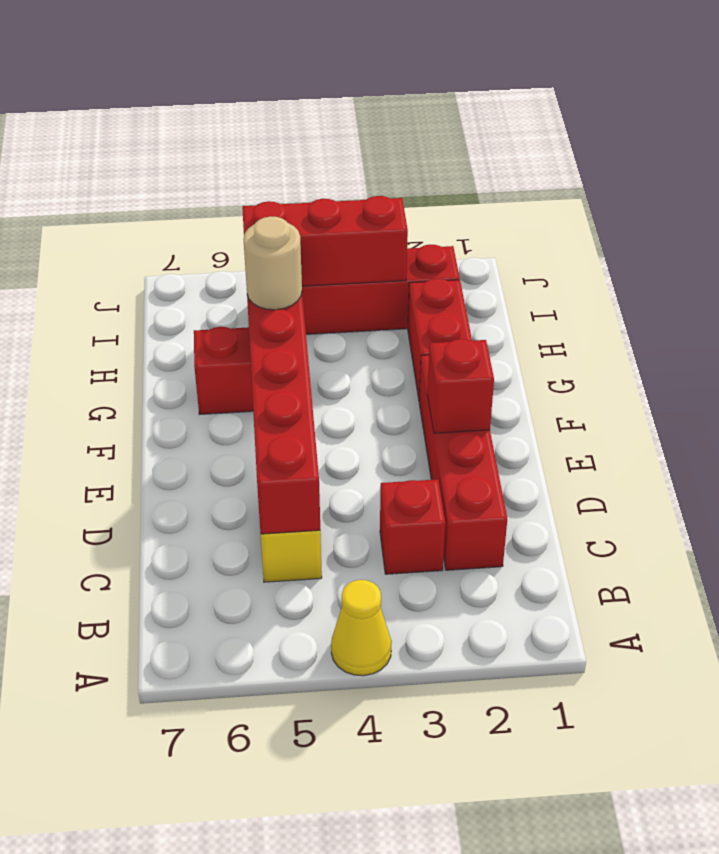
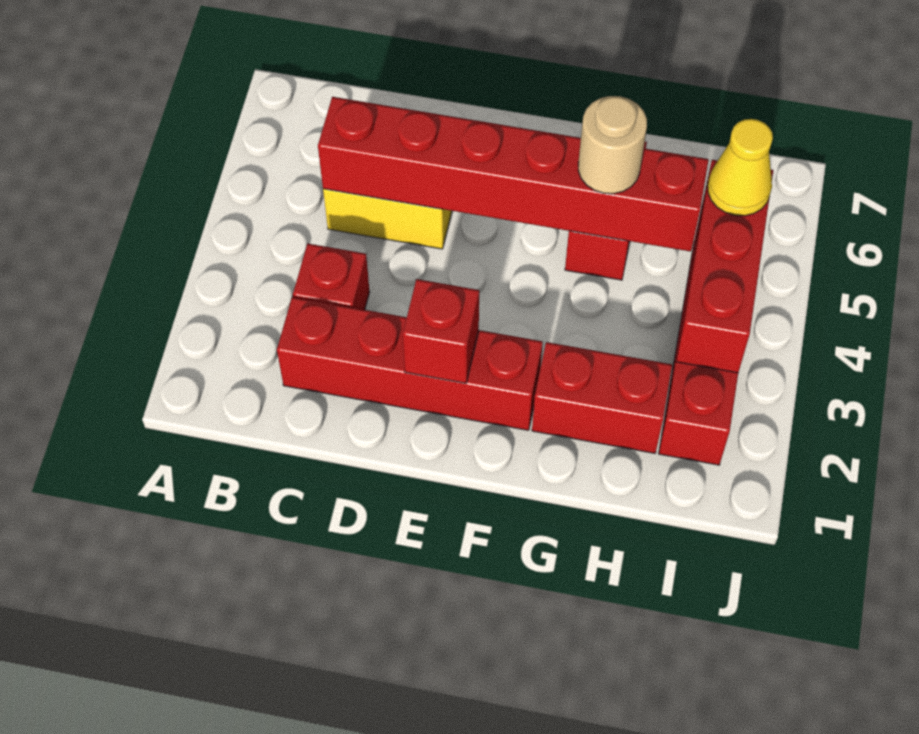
yellow cone A4 level 1 -> yellow cone I5 level 3

